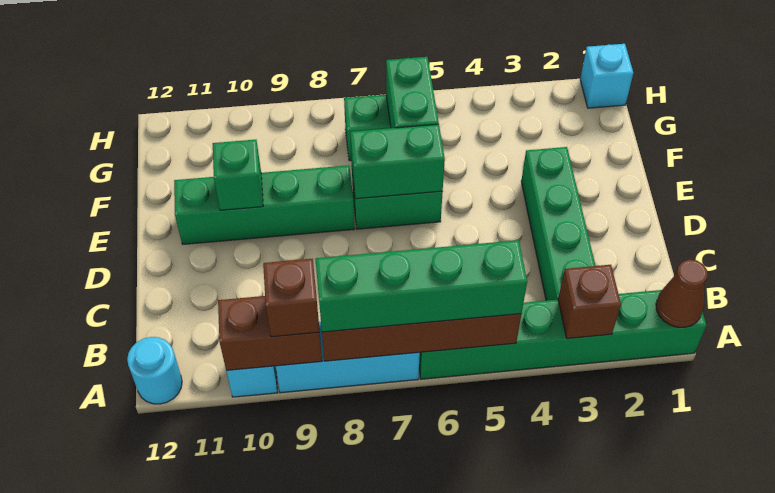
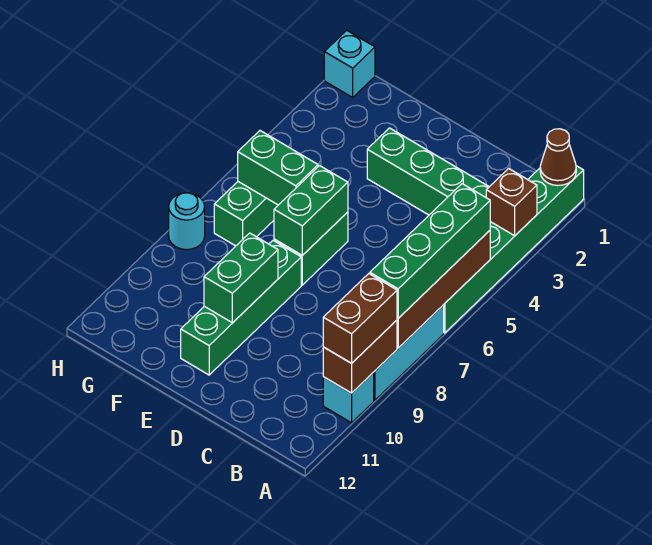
brown brick A9 level 3 -> brown brick A9:A10 level 3
cyan round brick A12 level 1 -> cyan round brick H8 level 1
green brick E10 level 2 -> green brick E9:E10 level 2

